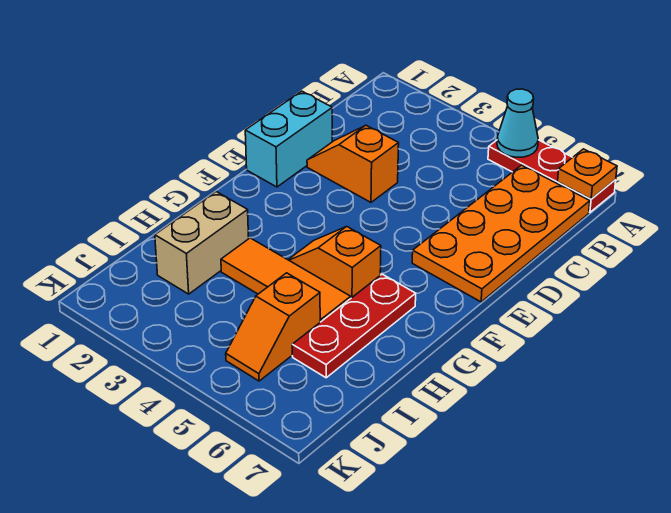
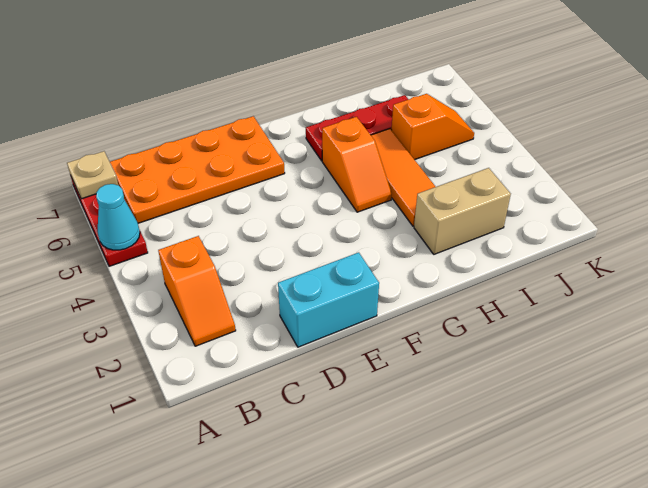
orange plate A7 level 2 -> tan plate A7 level 2
orange slope D2:D3 level 1 top 3 -> orange slope B2:B3 level 1 top 3

